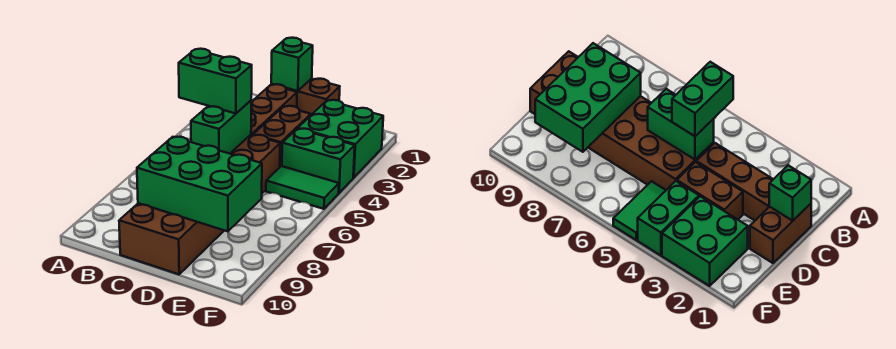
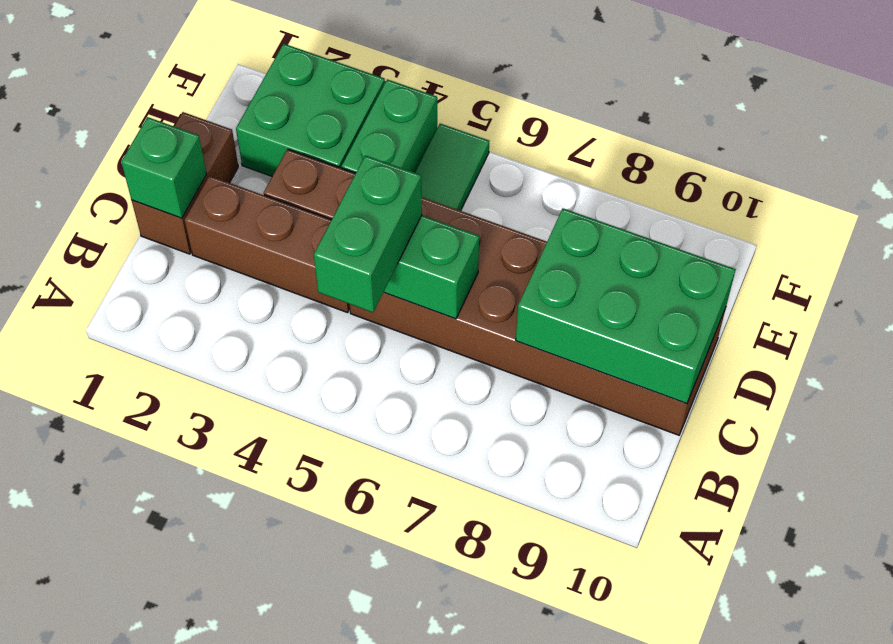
green brick C8:E9 level 2 -> green brick C8:D10 level 2

